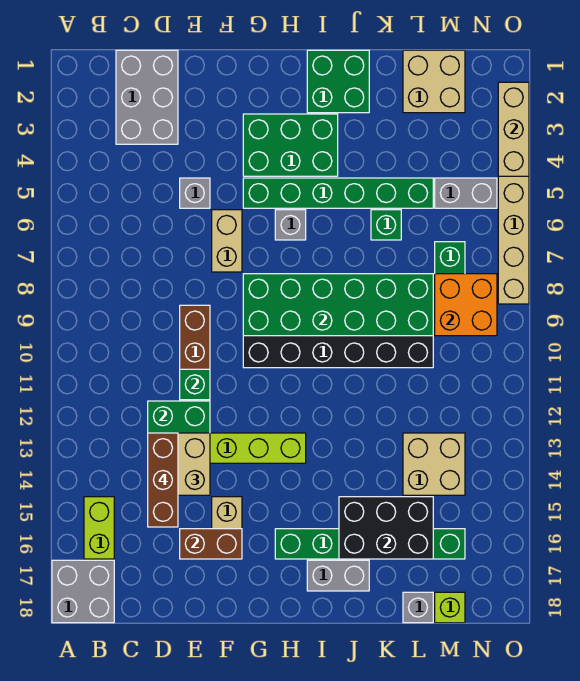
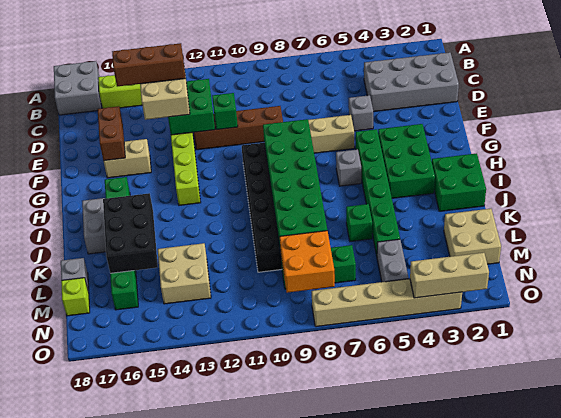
grey brick C1:D3 level 1 -> grey brick C1:D4 level 1

